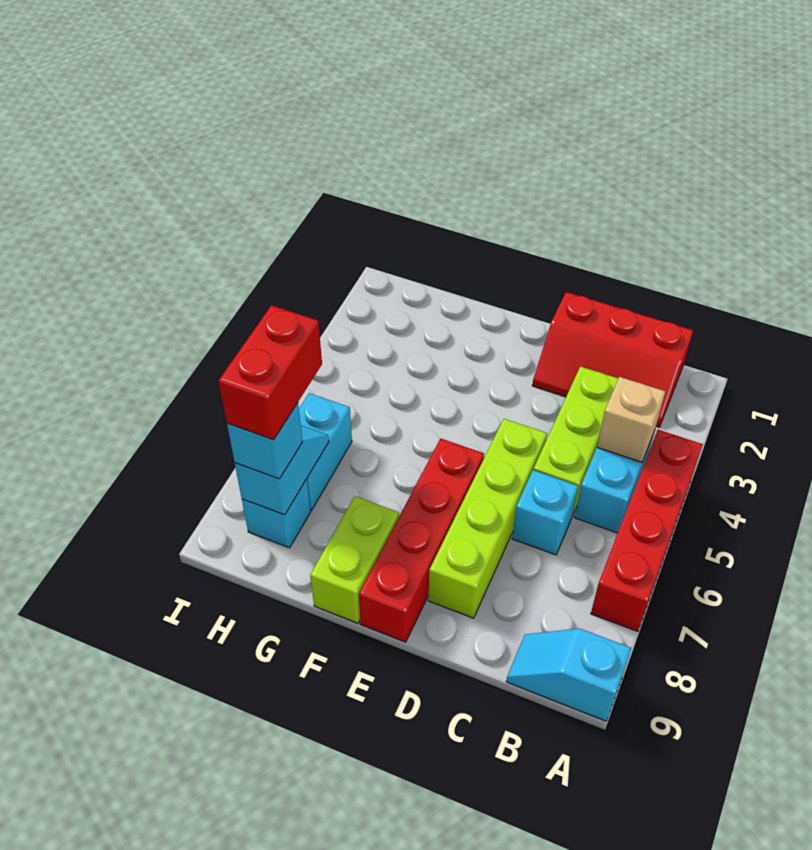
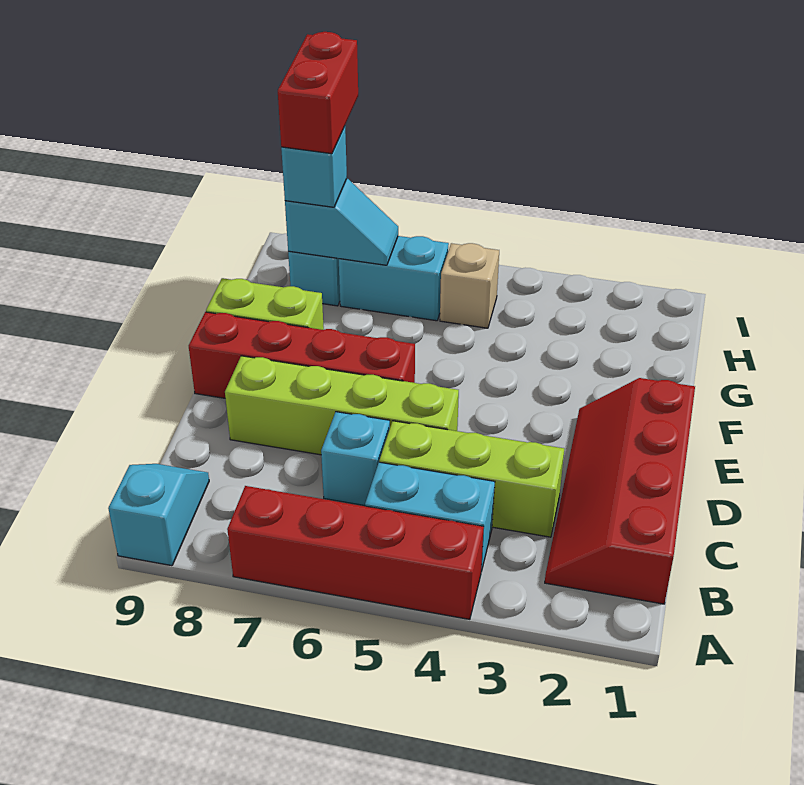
red slope B1:D2 level 1 top 1 -> red slope B1:E2 level 1 top 1
tan brick B4 level 2 -> tan brick H5 level 1
red brick H7:H8 level 4 -> red brick H8:I8 level 4

